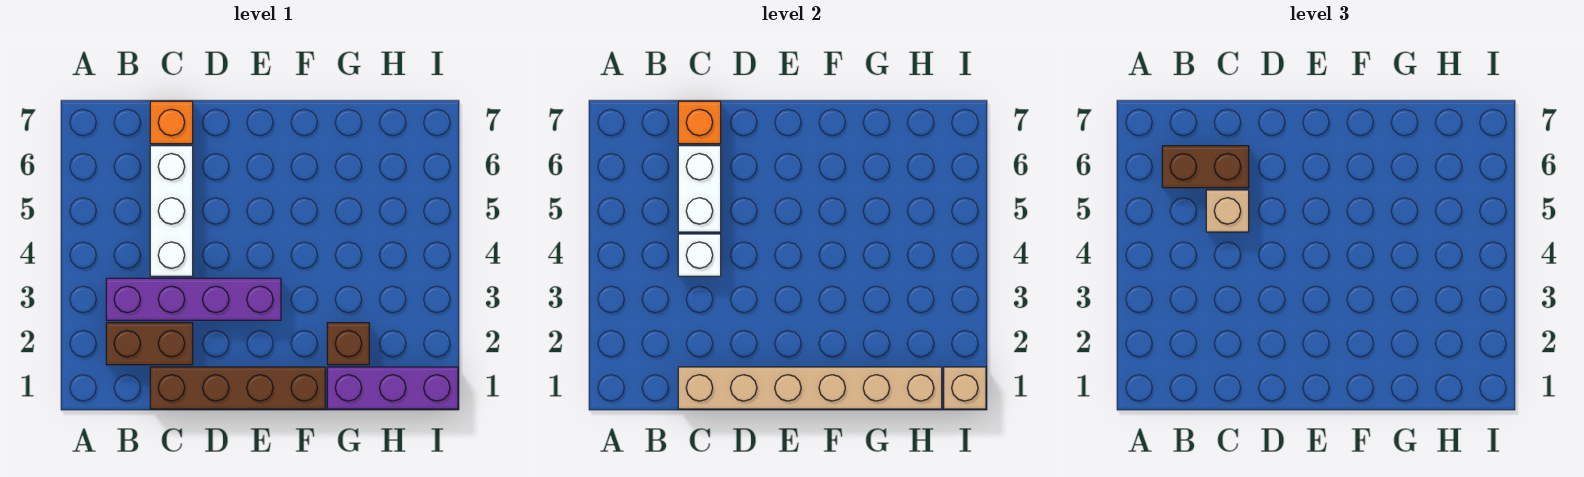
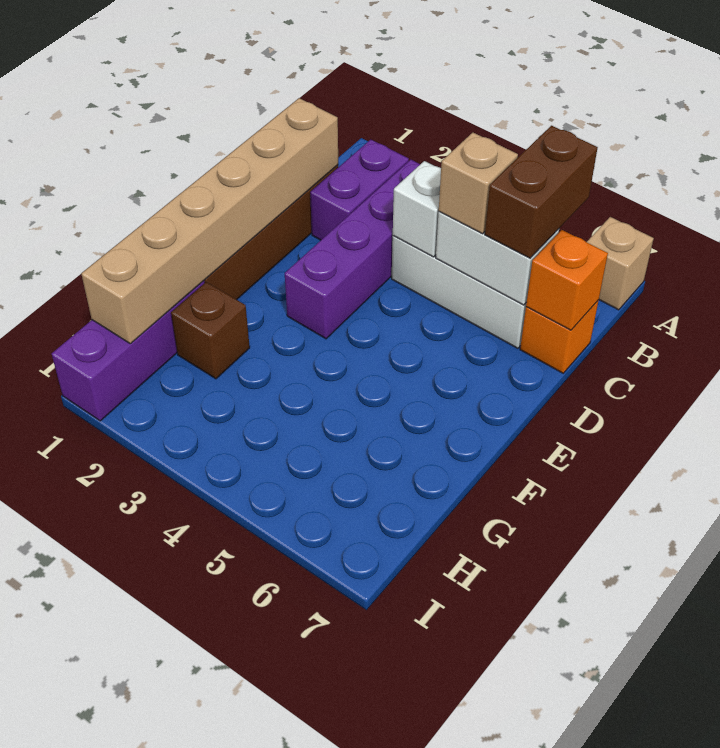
brown brick B2:C2 level 1 -> purple brick B2:C2 level 1
tan brick I1 level 2 -> tan brick A7 level 1

